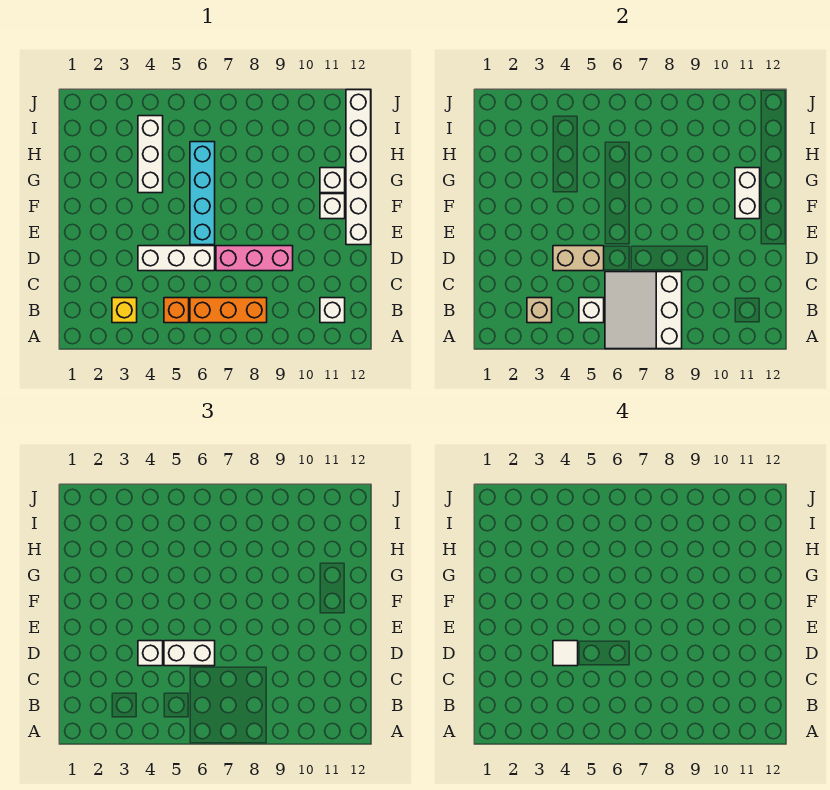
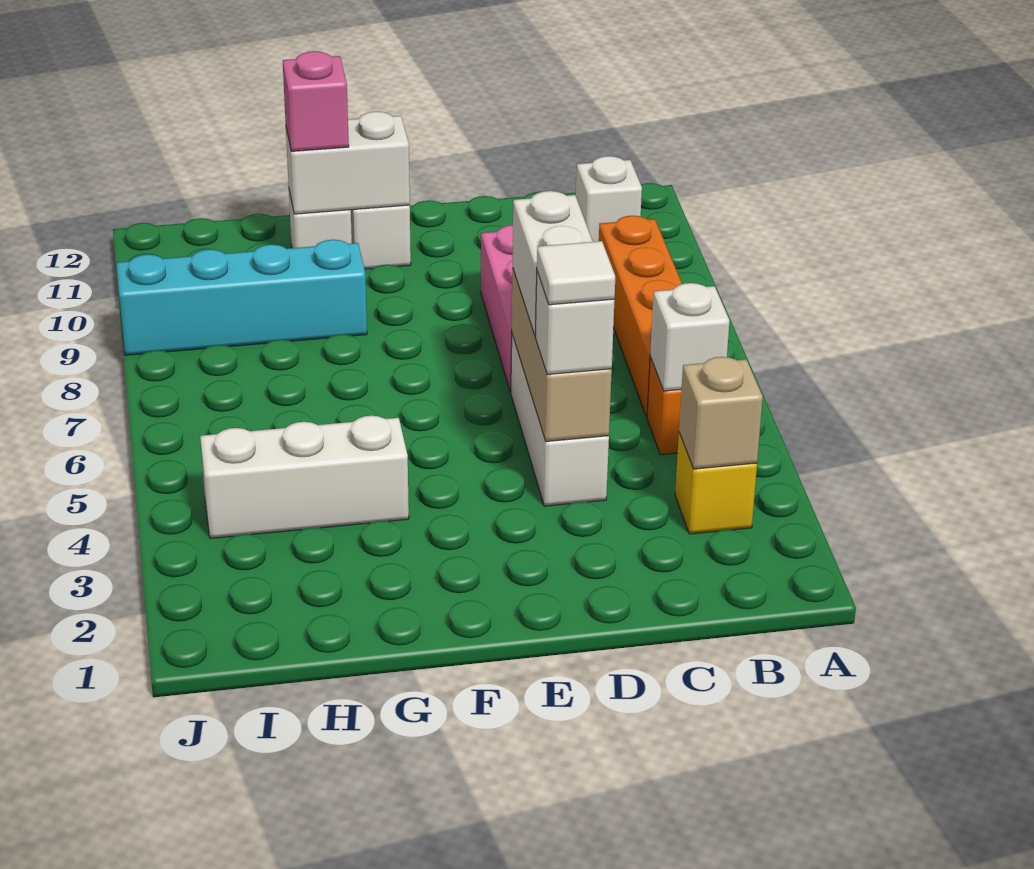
white slope A6:C8 level 2 top 8 -> none
orange brick B6:B8 level 1 -> orange brick B6:B9 level 1
tan brick D4:D5 level 2 -> tan brick D4:D6 level 2
cyan brick E6:H6 level 1 -> cyan brick G9:J9 level 1
white brick E12:J12 level 1 -> none
none -> pink brick G11 level 3

